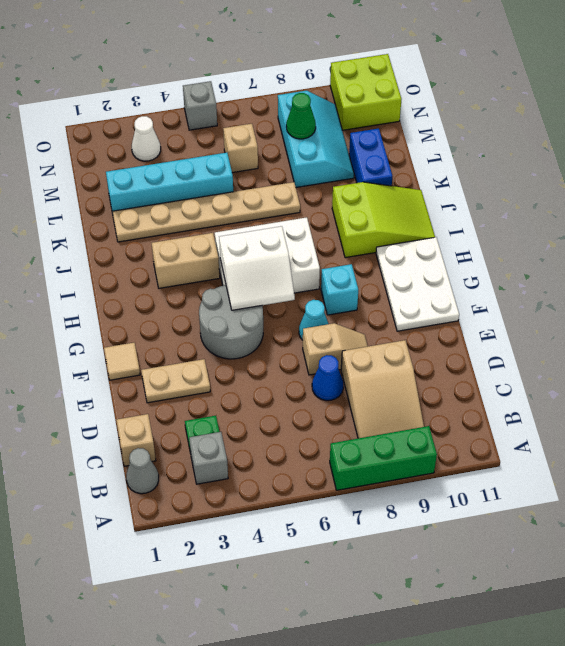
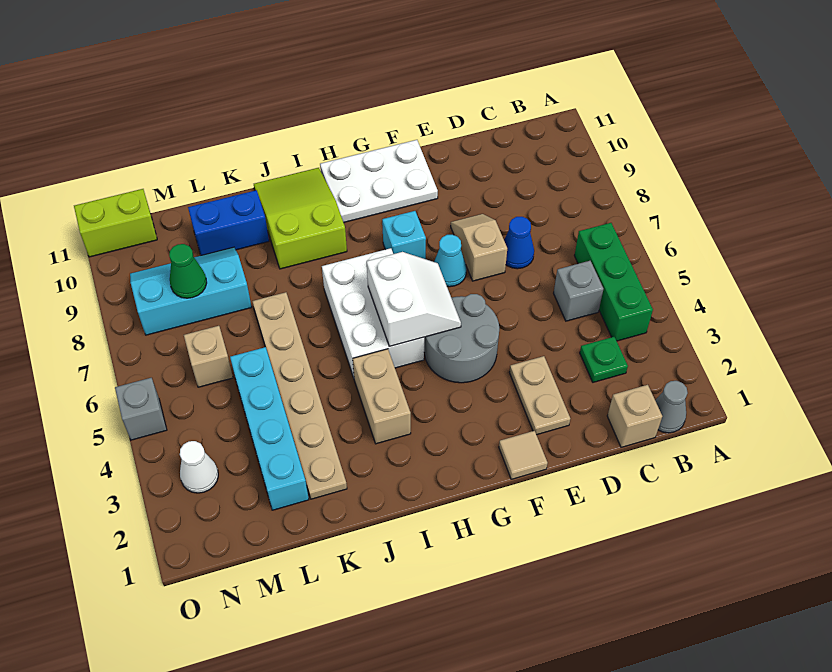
green brick A7:A9 level 1 -> green brick B4:B6 level 1
grey brick B3 level 1 -> grey brick C5 level 1
tan slope B8:D9 level 1 top D -> none
lime brick N10:O11 level 1 -> lime brick N11:O11 level 1

